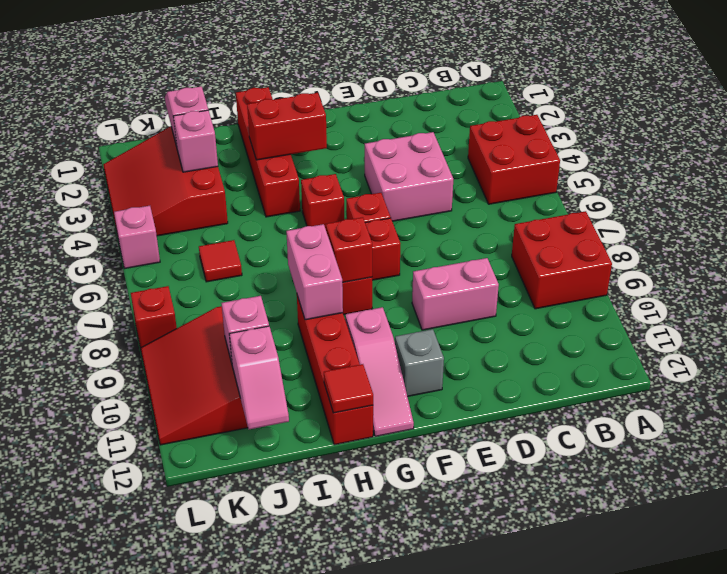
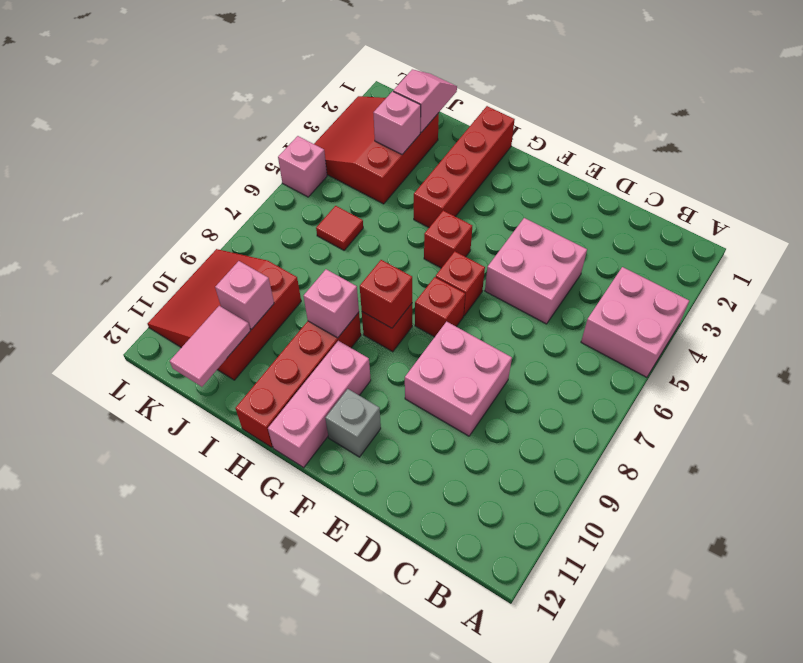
red brick A4:B5 level 1 -> pink brick A4:B5 level 1
red brick A8:B9 level 1 -> none
pink brick D9:E9 level 1 -> pink brick D8:E9 level 1
red brick G3:H3 level 2 -> none
pink slope G10:G12 level 1 top 10 -> pink brick G10:G12 level 1
pink brick H8:H9 level 2 -> pink brick H9 level 2
red tile H12 level 2 -> none
pink slope J11:J12 level 2 top 11 -> pink tile J11:J12 level 2
red brick L8 level 1 -> none

